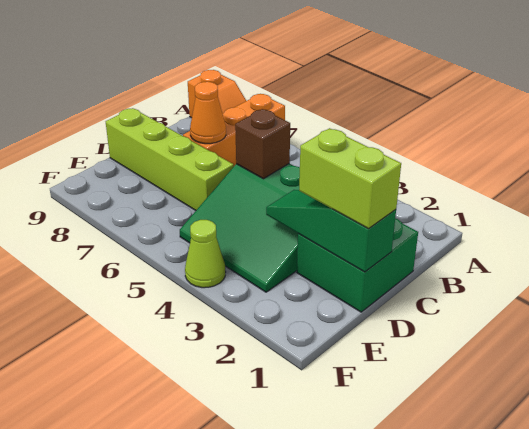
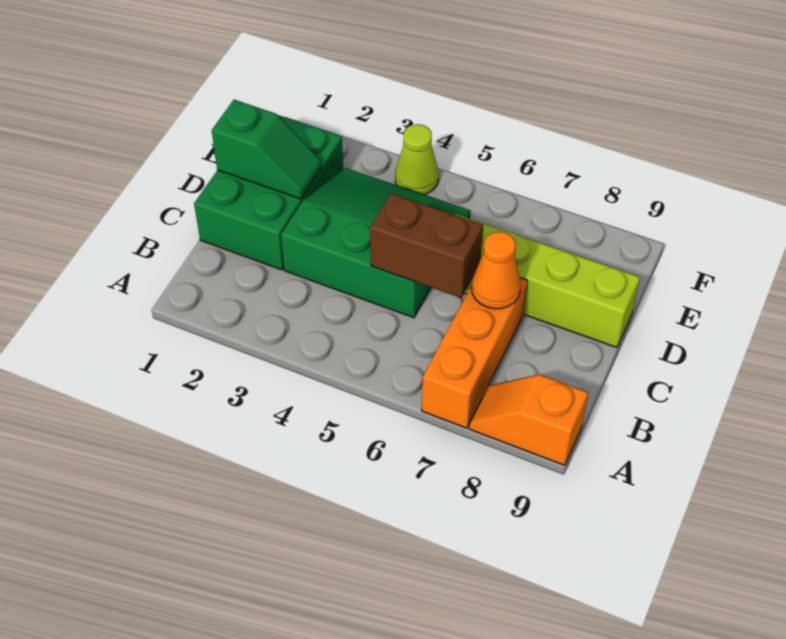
green brick C1:D2 level 1 -> green brick C1:E2 level 1
brown brick C5 level 2 -> brown brick C5:C6 level 2
green slope D1:D3 level 2 top 1 -> green slope D1:D2 level 2 top 1
lime brick D1:D2 level 3 -> none

